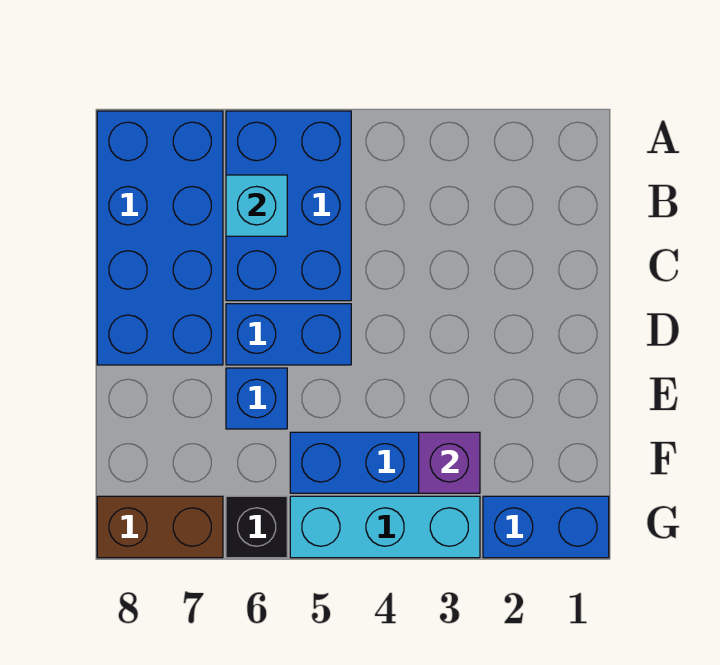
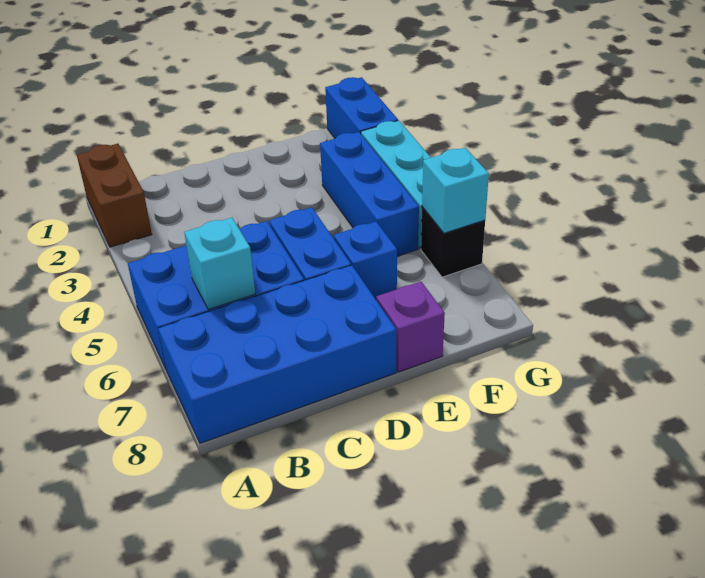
purple brick F3 level 2 -> purple brick E8 level 1
none -> cyan brick G6 level 2
brown brick G7:G8 level 1 -> brown brick A1:A2 level 1

